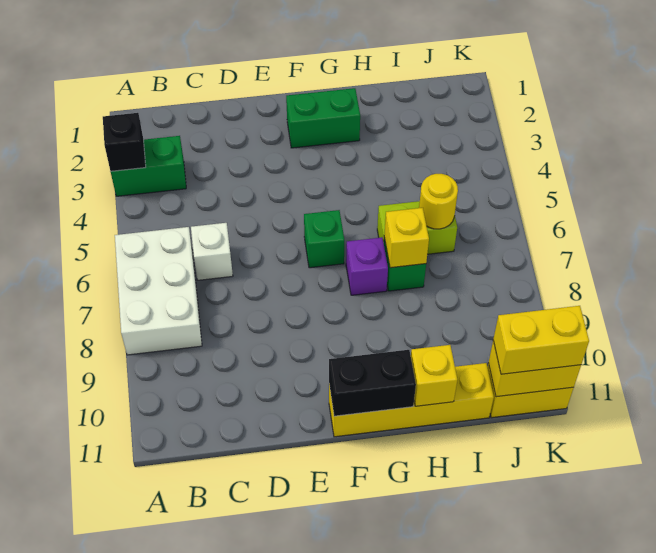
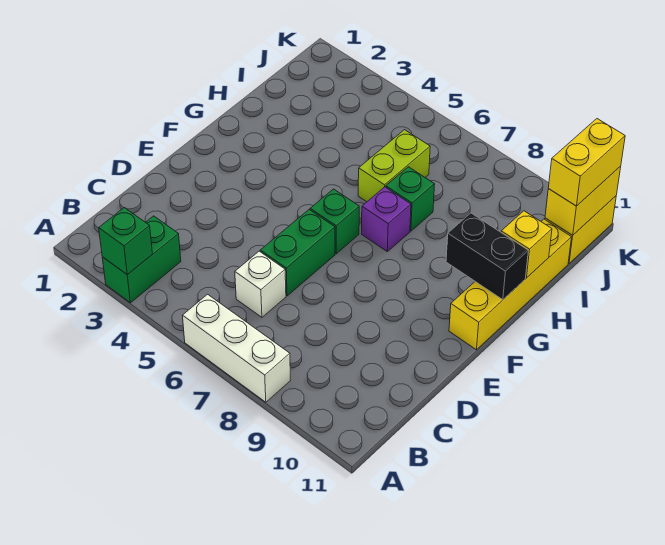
black brick A3 level 2 -> green brick A3 level 2
white brick A6:B8 level 1 -> white brick A6:A8 level 1
green brick F2:G2 level 1 -> green brick D6:E6 level 1
black brick F11:G11 level 2 -> black brick G10:G11 level 2
yellow brick H7 level 2 -> none
yellow round brick I6 level 2 -> none

